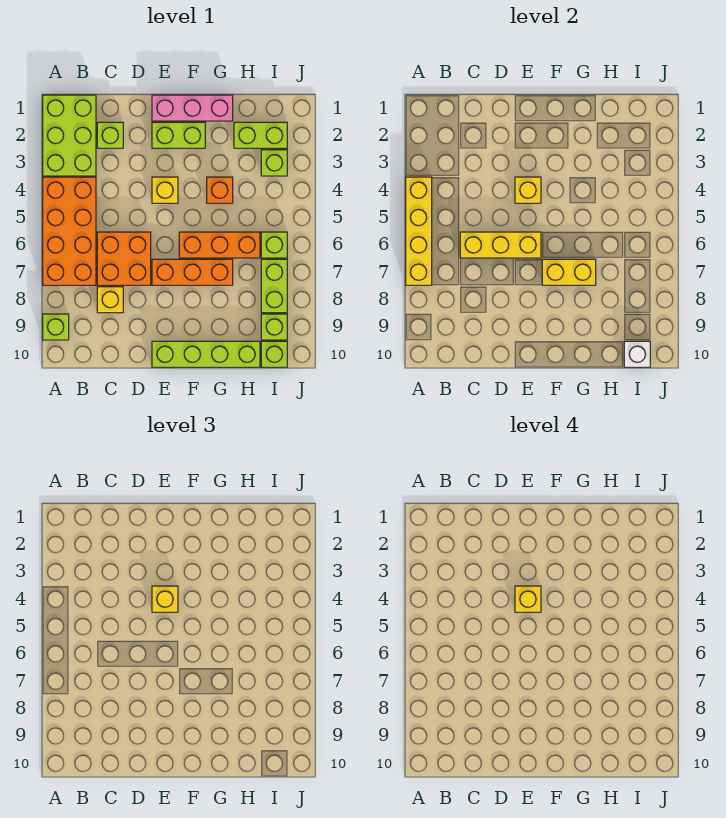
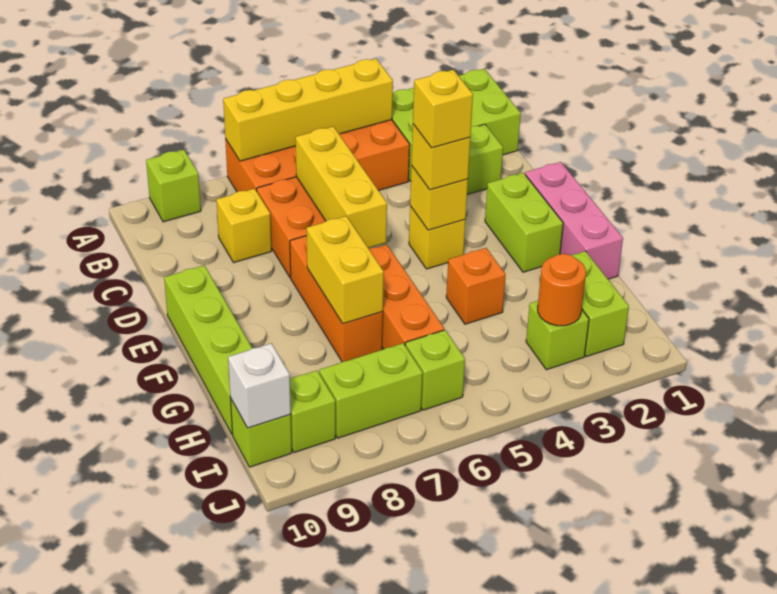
none -> orange round brick I3 level 2

